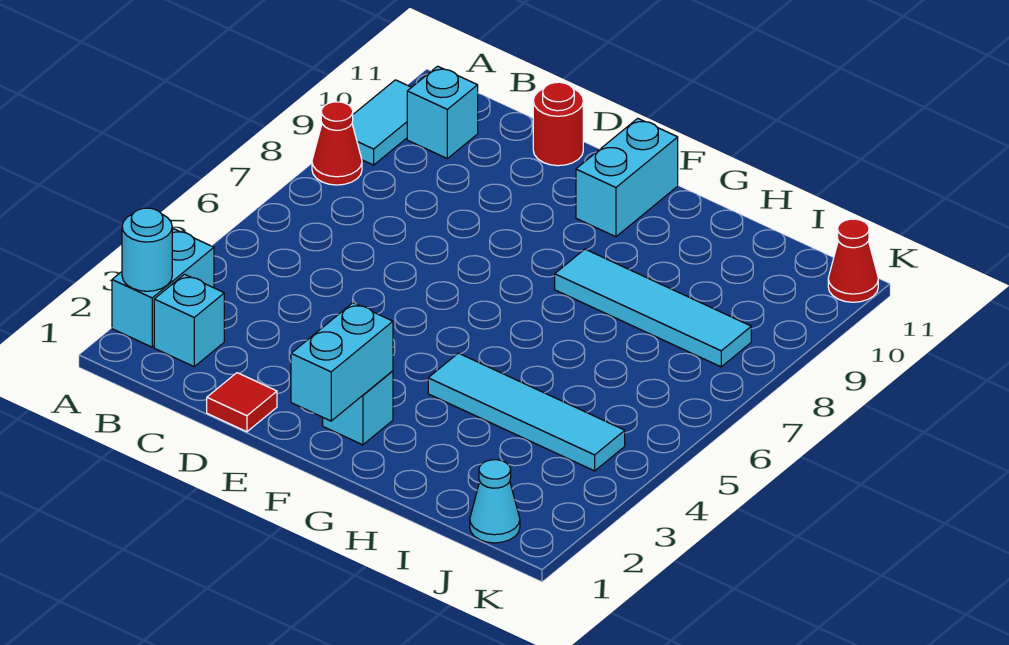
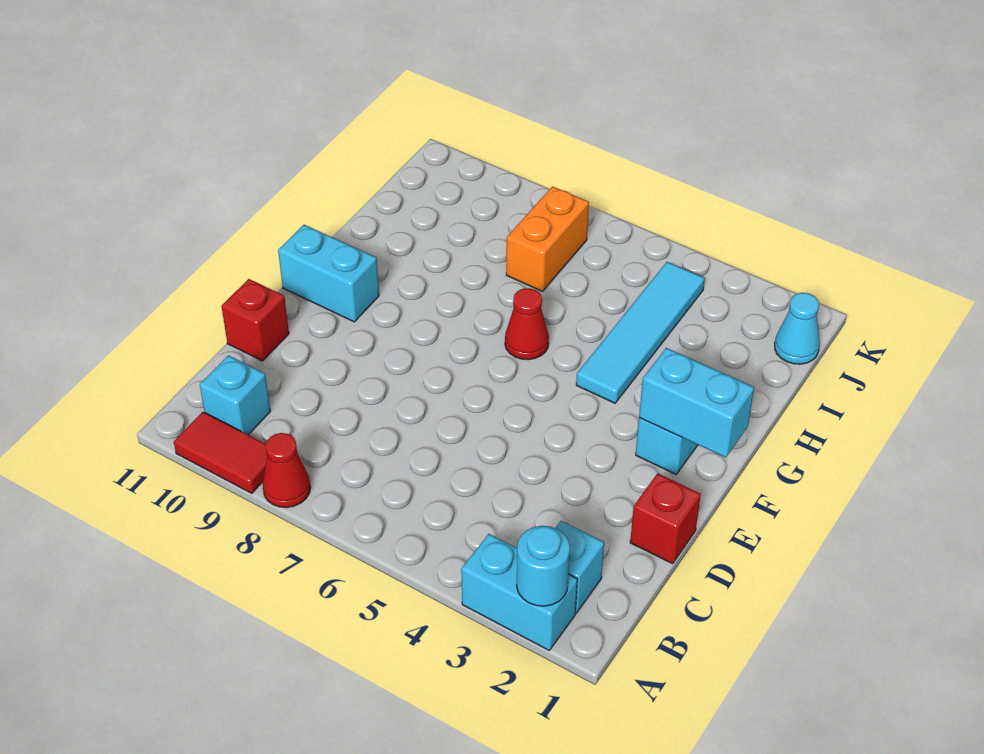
cyan tile A9:A10 level 1 -> red tile A9:A10 level 1
red tile D1 level 1 -> red brick D1 level 1
red round brick D11 level 1 -> red brick D11 level 1
cyan tile G8:J8 level 1 -> none
none -> orange brick I7:J7 level 1
red cone K11 level 1 -> red cone G6 level 1

